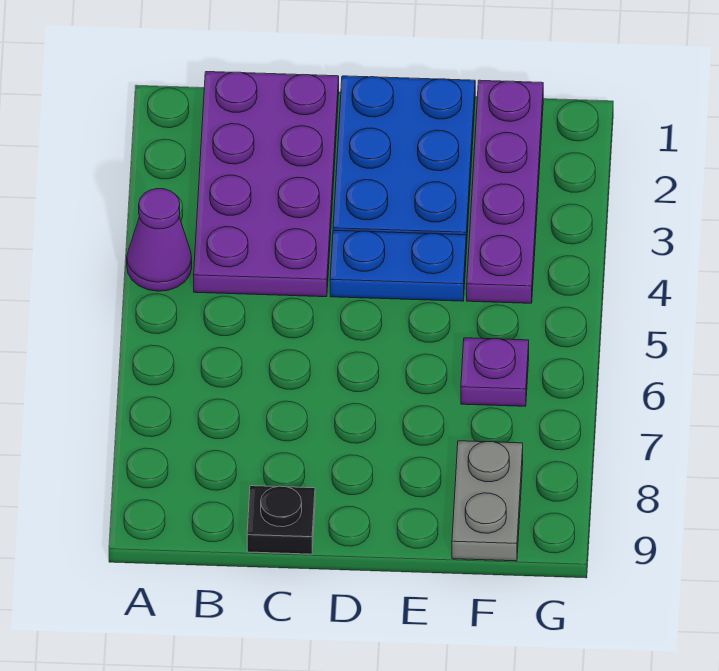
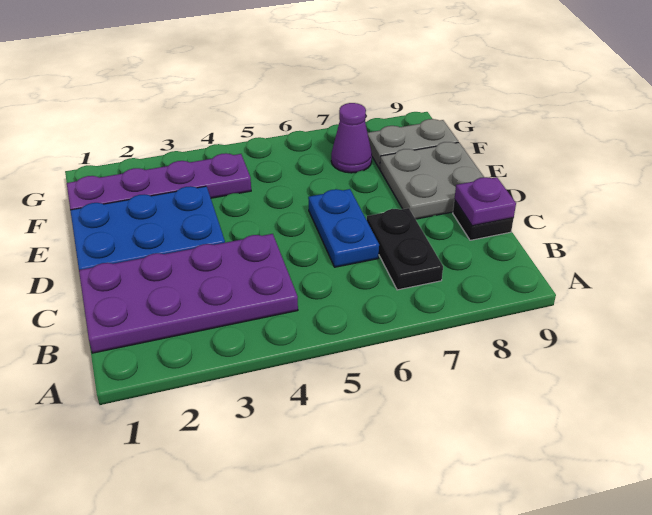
purple cone A4 level 1 -> purple cone F7 level 1
none -> black plate B7:C7 level 1
blue plate D4:E4 level 1 -> blue plate C6:D6 level 1
none -> grey plate D8:E9 level 1
purple plate F6 level 1 -> purple plate C9 level 2

